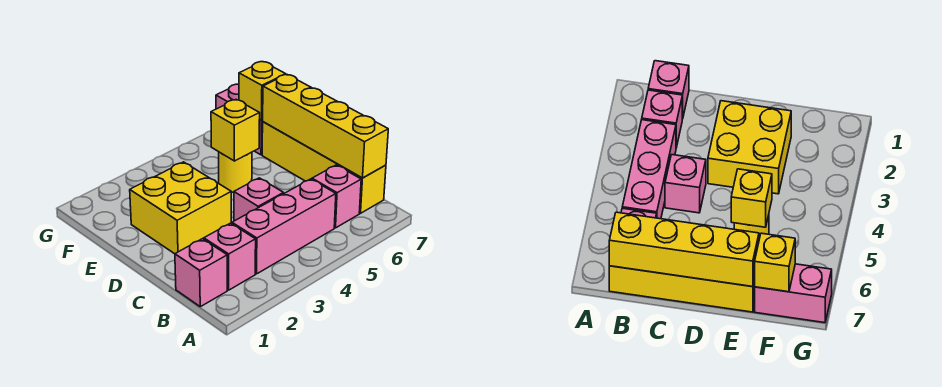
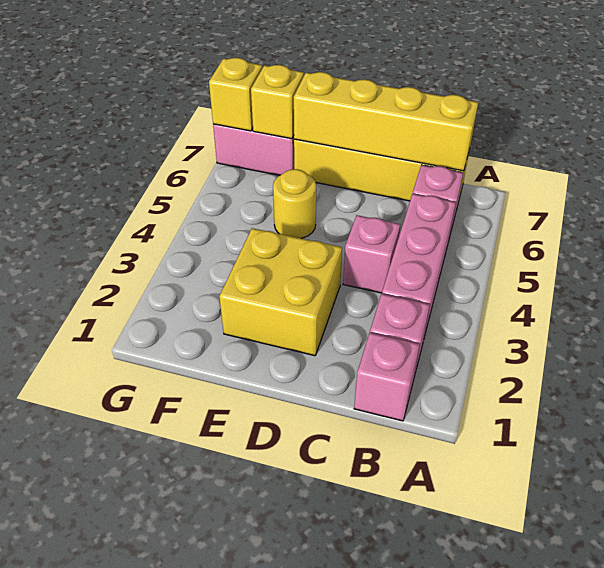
yellow brick E5 level 2 -> yellow brick G7 level 2

